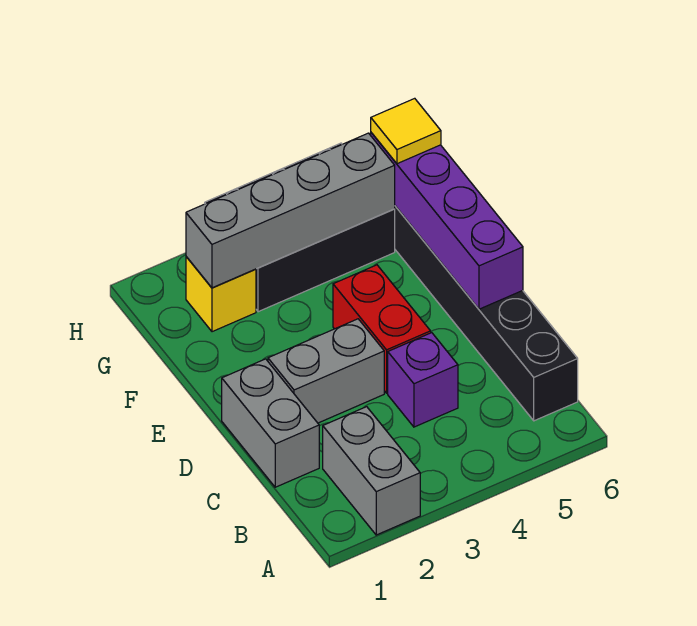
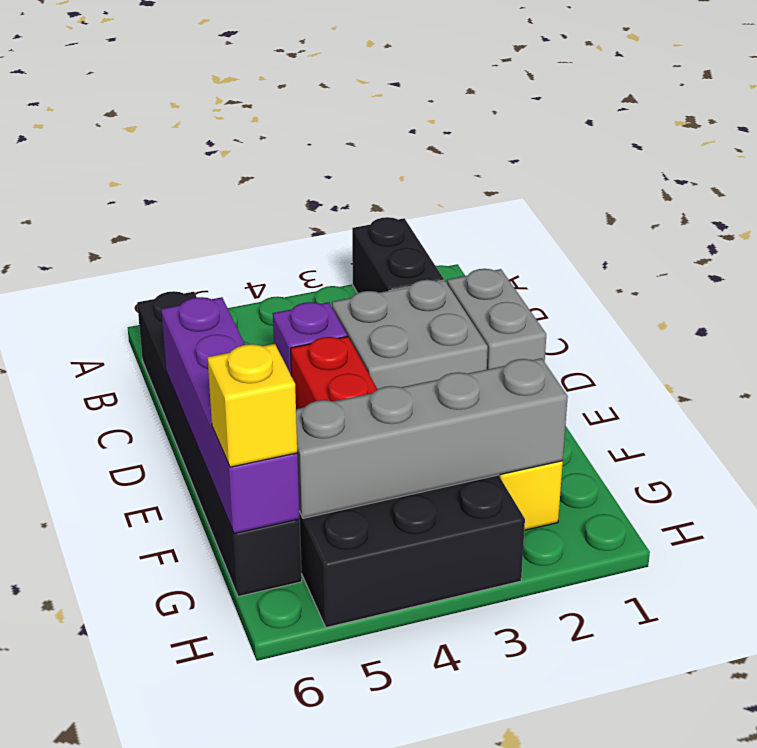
grey brick A2:B2 level 1 -> black brick A2:B2 level 1
grey brick D2:D3 level 1 -> grey brick C2:D3 level 1
yellow tile G6 level 3 -> yellow brick G6 level 3

